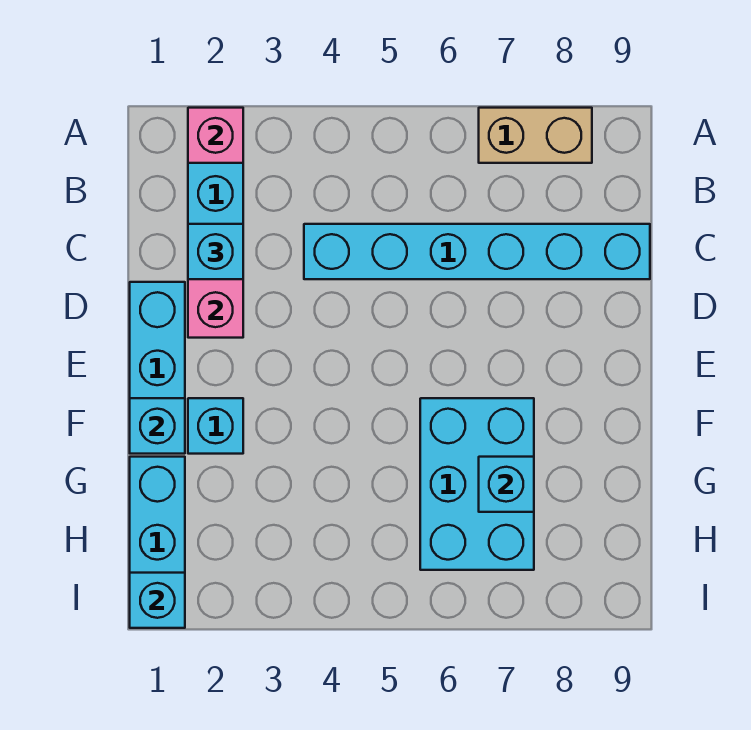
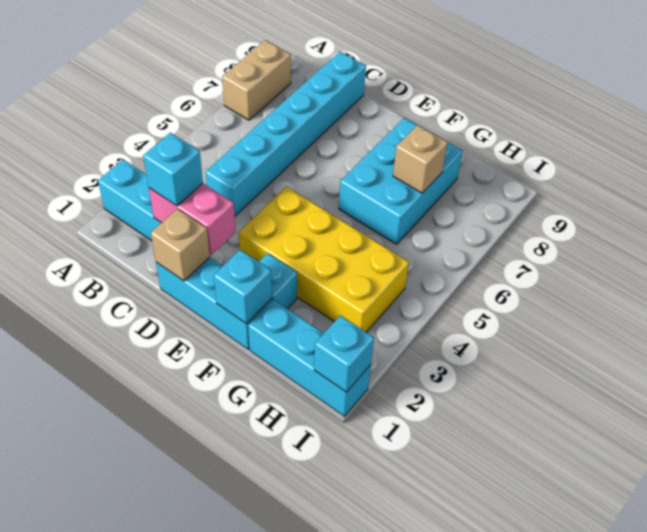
pink brick A2 level 2 -> none
none -> tan brick D1 level 2
none -> yellow brick E3:H4 level 1
cyan brick F6:H7 level 1 -> cyan brick F6:G8 level 1
cyan brick G7 level 2 -> tan brick G7 level 2

